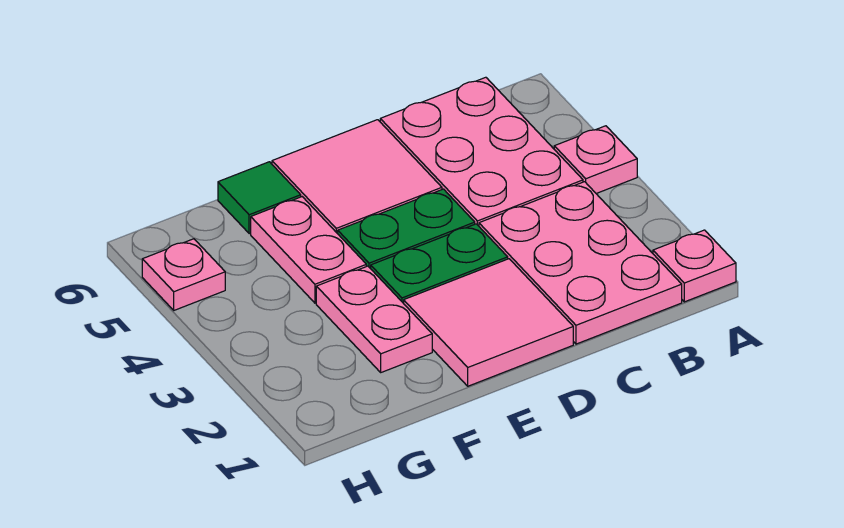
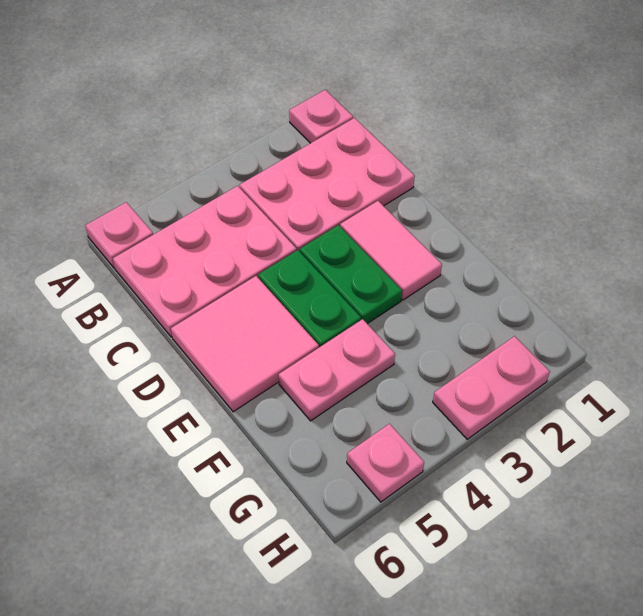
pink plate A4 level 1 -> pink plate A6 level 1
pink tile D1:E2 level 1 -> pink tile D2:E2 level 1
pink plate F2:F3 level 1 -> pink plate H2:H3 level 1
green tile F6 level 1 -> none

